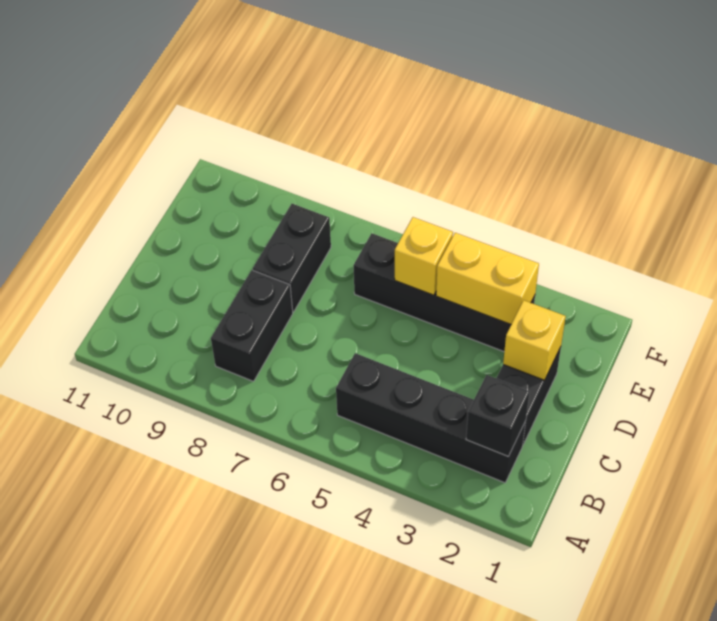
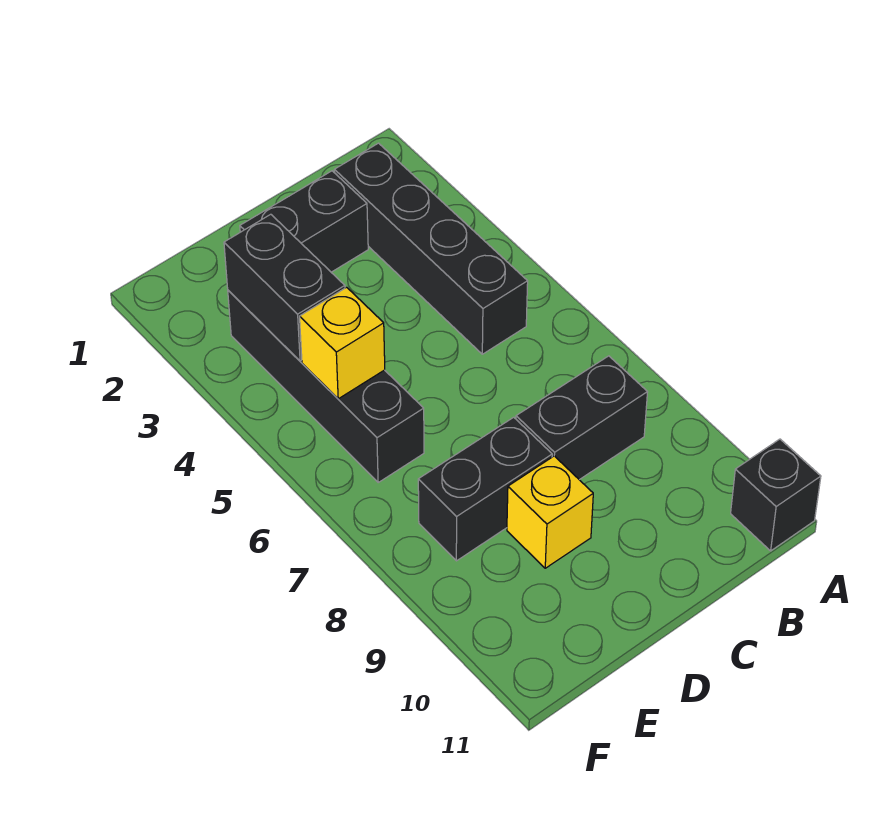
black brick B2 level 2 -> black brick A11 level 1
yellow brick D2 level 2 -> yellow brick D9 level 1
yellow brick E3:E4 level 2 -> black brick E3:E4 level 2

